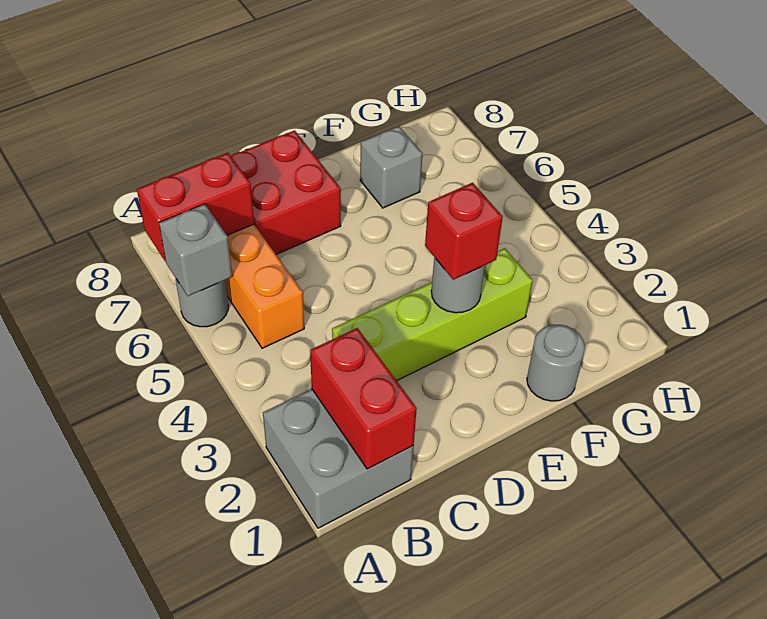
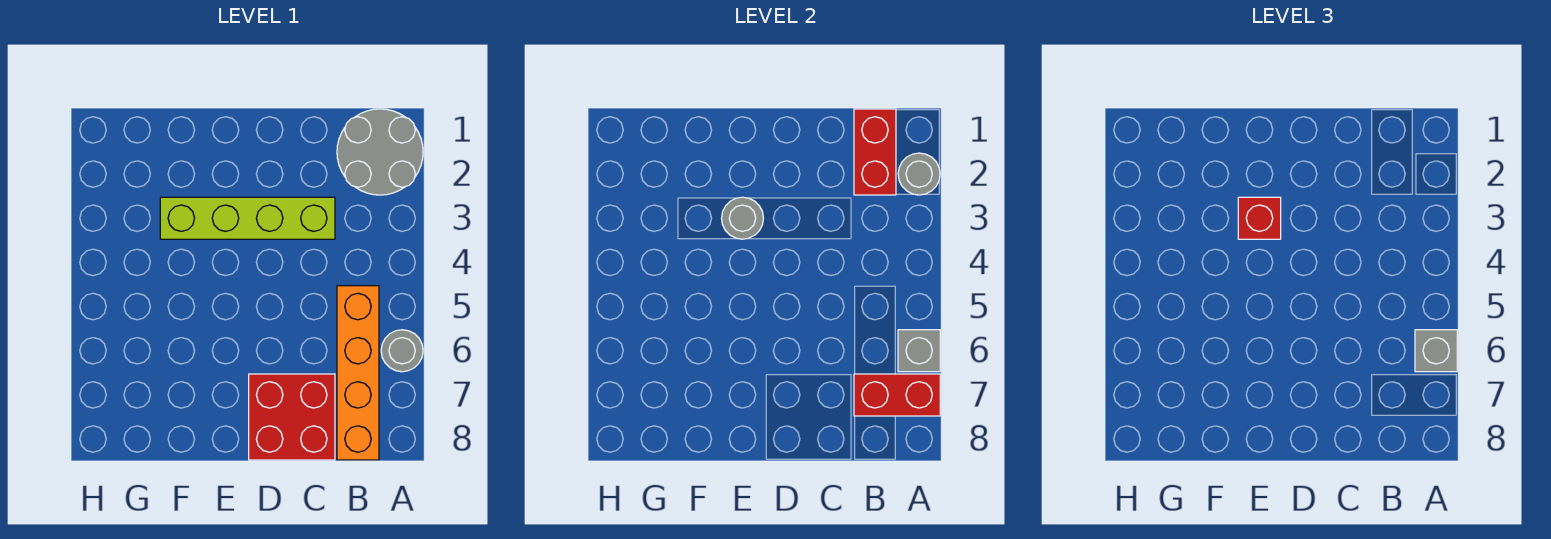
grey brick A1:B2 level 1 -> grey round brick A1:B2 level 1
grey round brick F1 level 1 -> grey round brick A2 level 2
grey brick F7 level 1 -> grey brick A6 level 3

